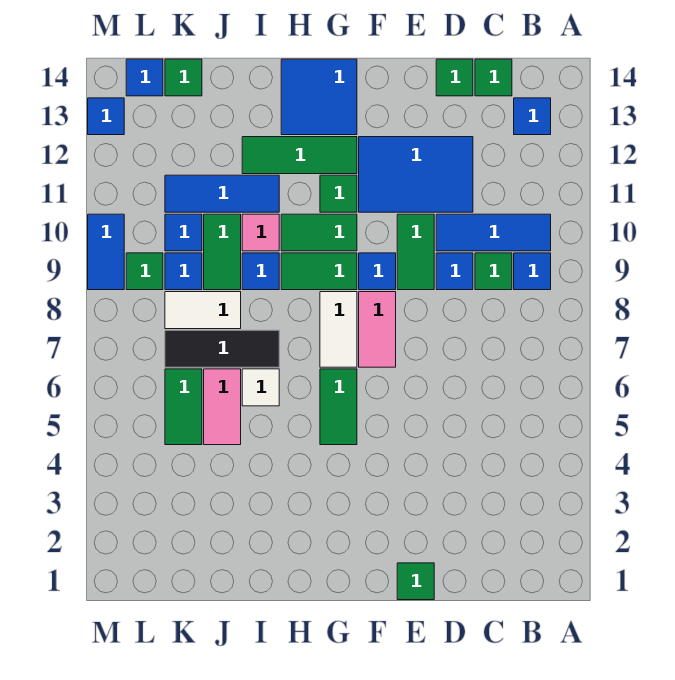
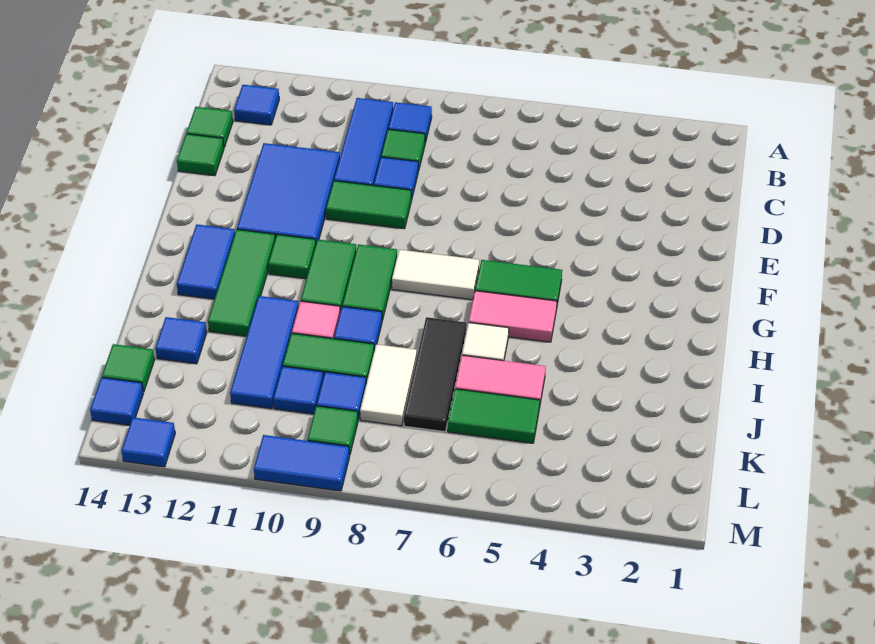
green tile E1 level 1 -> none
pink tile F7:F8 level 1 -> pink tile H5:H6 level 1
blue tile F9 level 1 -> blue tile J13 level 1
blue tile G13:H14 level 1 -> blue tile G13:H13 level 1

